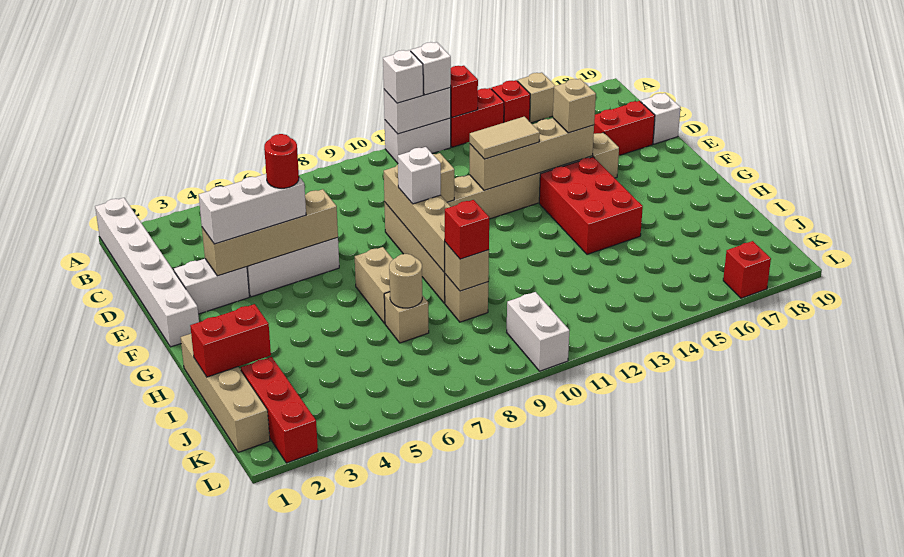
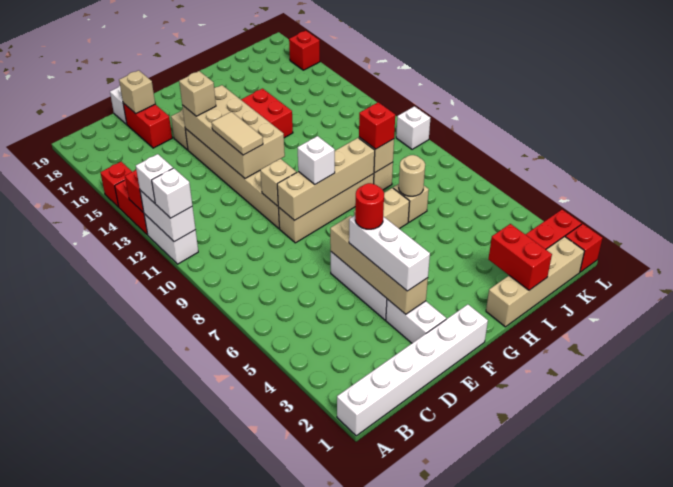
tan brick A16 level 1 -> tan brick D18 level 2
tan brick E12:E15 level 2 -> tan brick E12:F15 level 2
white brick K10:L10 level 1 -> white brick L10 level 1
none -> red brick L1 level 1

